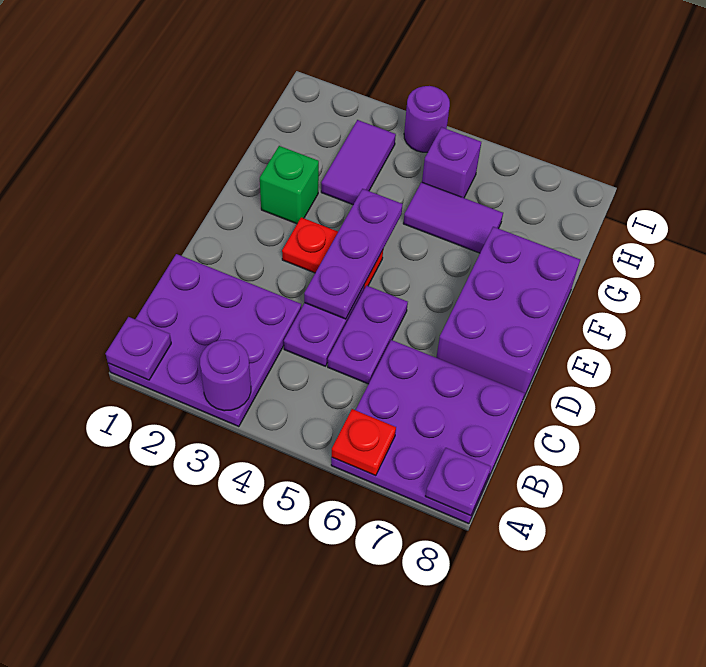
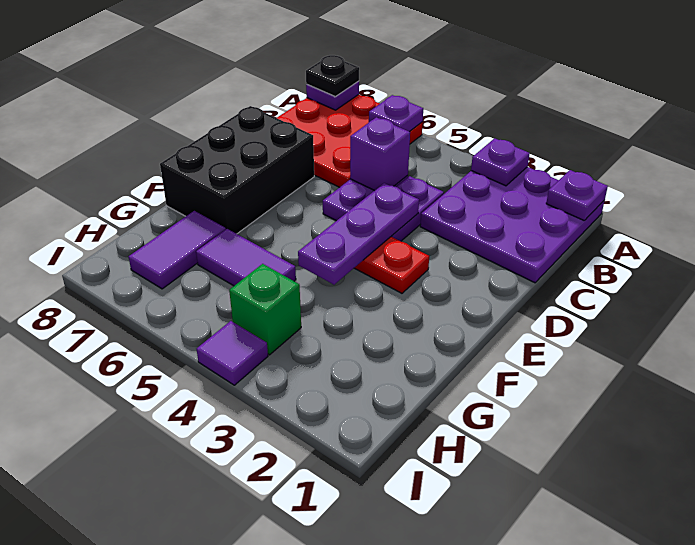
purple round brick A3 level 2 -> purple plate A3 level 2
purple plate A6:C8 level 1 -> red plate A6:C8 level 1
red plate A6 level 2 -> purple plate A6 level 2
none -> black plate A8 level 3
purple brick D7:F8 level 1 -> black brick D7:F8 level 1
green brick F2 level 1 -> green brick H4 level 1
purple tile G3:H3 level 1 -> purple tile G7:H7 level 1
purple brick H5 level 1 -> purple brick C5 level 2
purple round brick I4 level 1 -> purple tile I4 level 1

